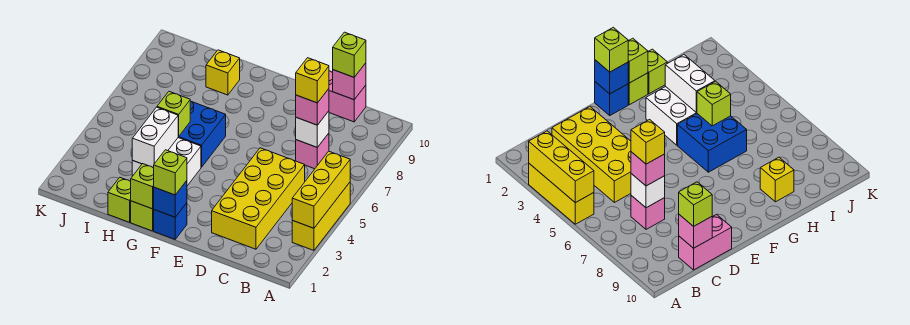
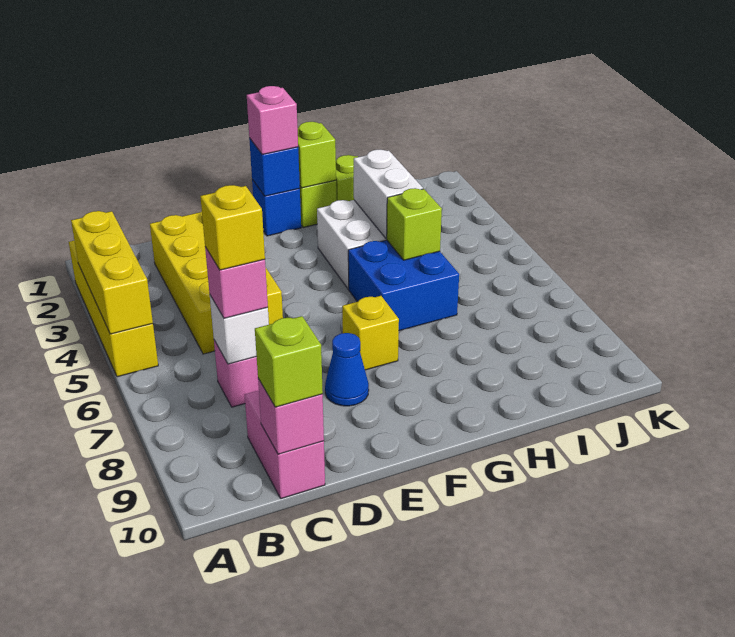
yellow brick A3:A5 level 1 -> yellow brick A2:A5 level 1
pink brick C10:D10 level 1 -> pink brick C9:C10 level 1
none -> blue cone E8 level 1
lime brick F1 level 3 -> pink brick F1 level 3
yellow brick H9 level 1 -> yellow brick F7 level 1

